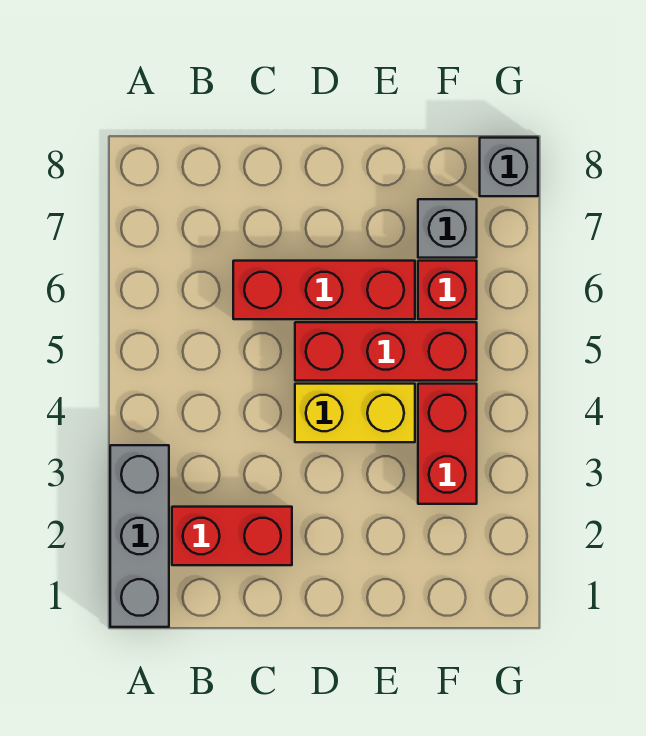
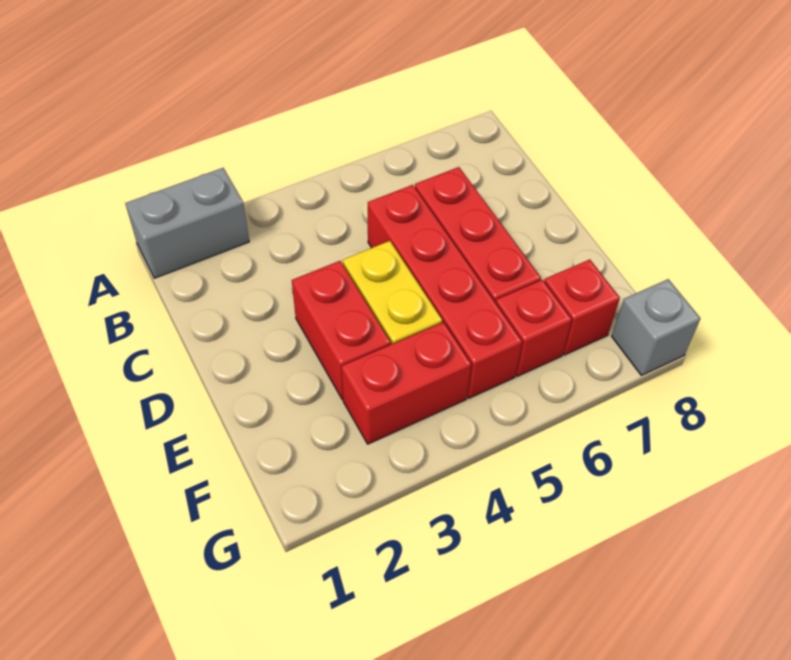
grey brick A1:A3 level 1 -> grey brick A1:A2 level 1
red brick B2:C2 level 1 -> red brick D3:E3 level 1
red brick D5:F5 level 1 -> red brick C5:F5 level 1
grey brick F7 level 1 -> red brick F7 level 1

